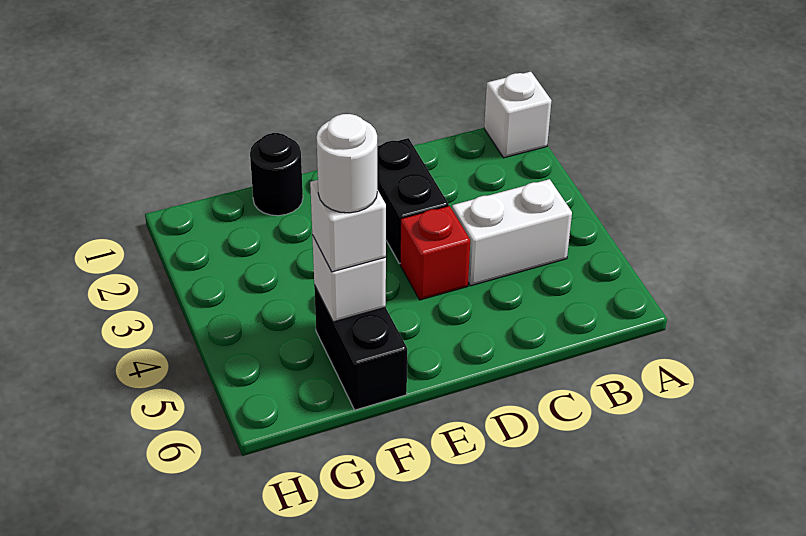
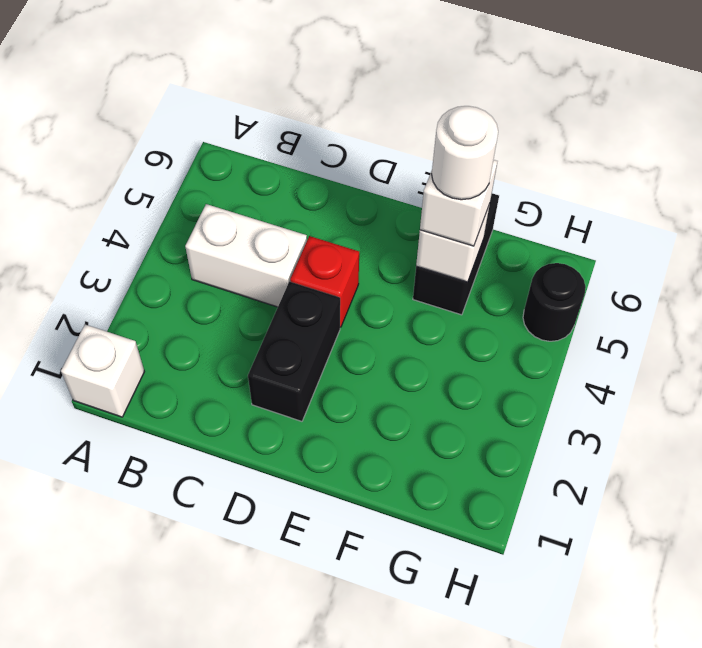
black round brick F1 level 1 -> black round brick H5 level 1

